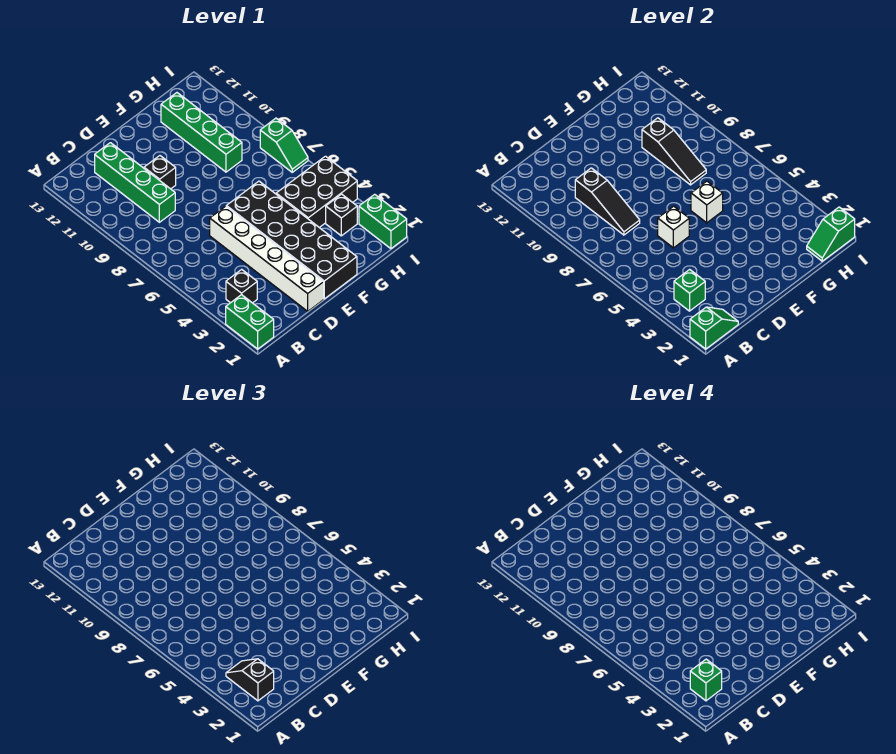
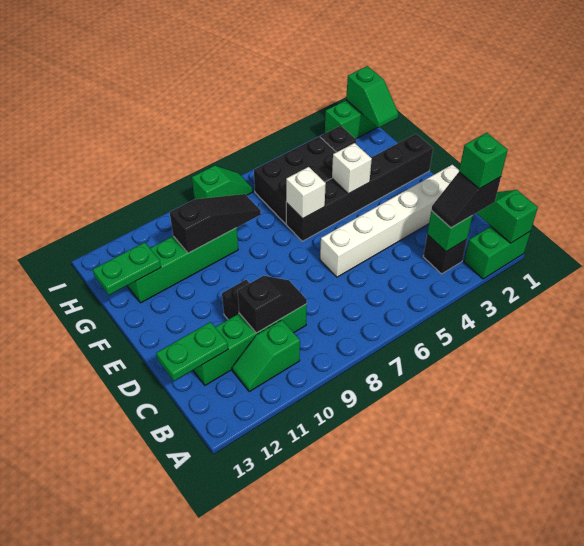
none -> green slope B10:B11 level 1 top 10
black slope C8:C10 level 2 top 10 -> black slope C9:C10 level 2 top 10
none -> green plate C12:C13 level 2
white brick D6 level 2 -> white brick F4 level 2
black brick E1:F6 level 1 -> black brick F1:F6 level 1
black brick G4:I5 level 1 -> black brick G4:H6 level 1
none -> green plate G12:G13 level 2

